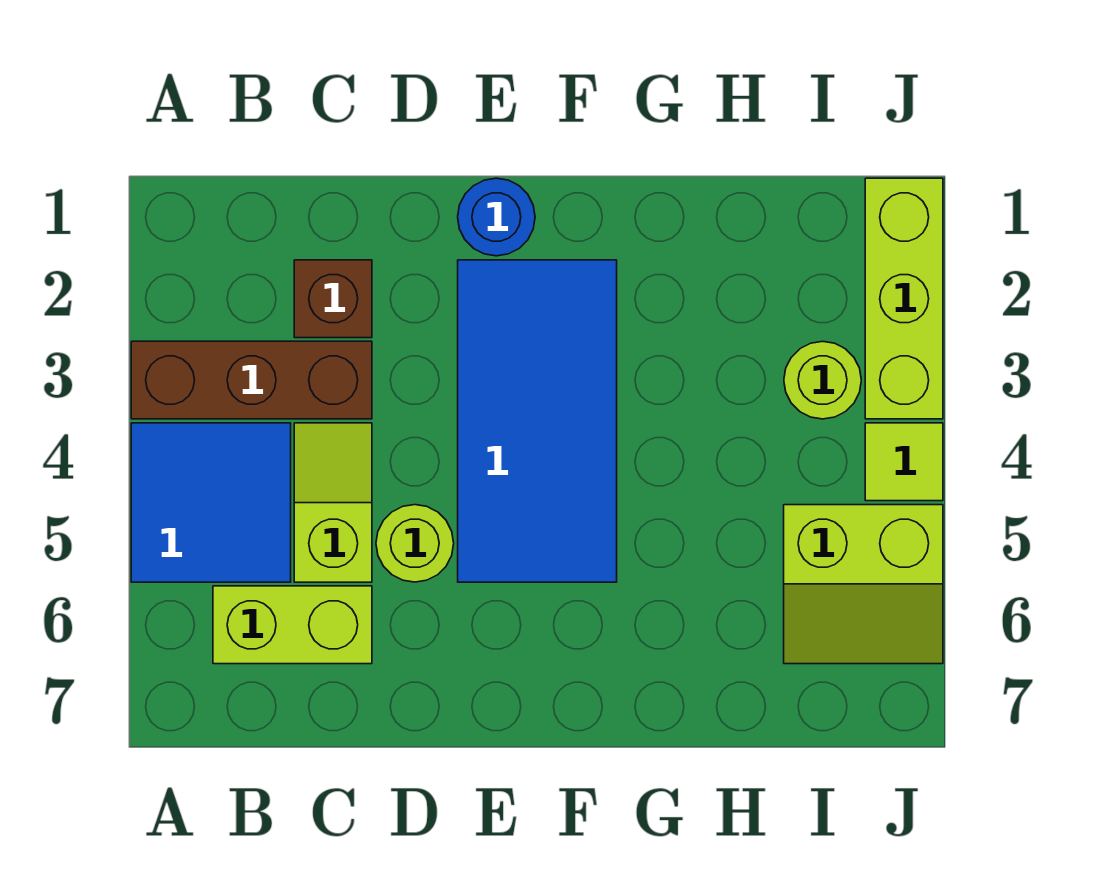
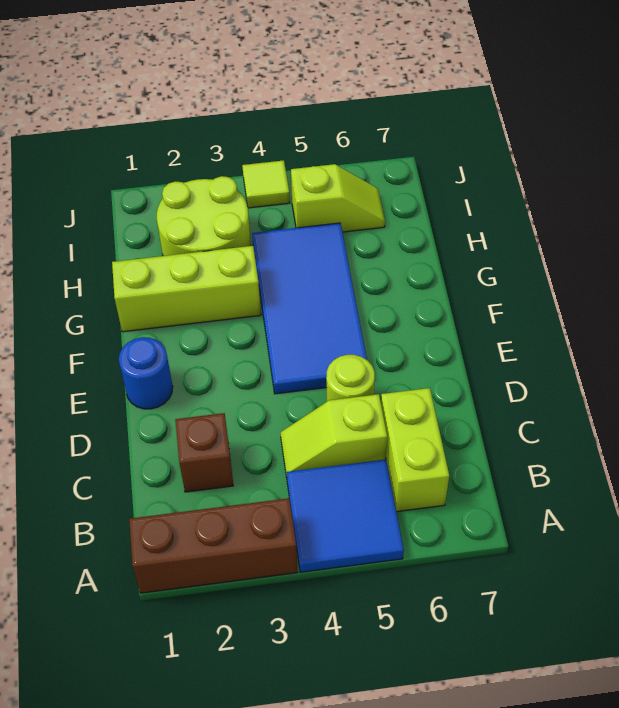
brown brick A3:C3 level 1 -> brown brick A1:A3 level 1
blue tile E2:F5 level 1 -> blue tile E4:H5 level 1
lime round brick I3 level 1 -> lime round brick H2:I3 level 1
lime slope I5:J6 level 1 top 5 -> lime slope I5:I6 level 1 top 5
lime brick J1:J3 level 1 -> lime brick G1:G3 level 1

